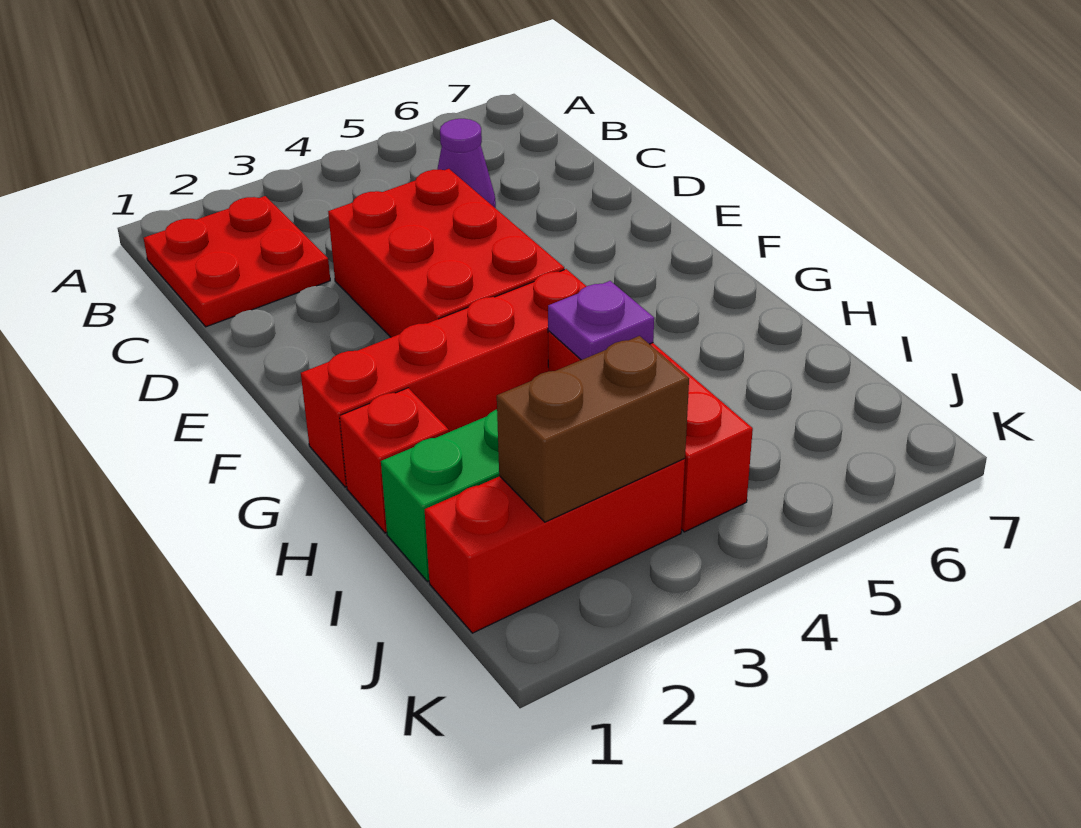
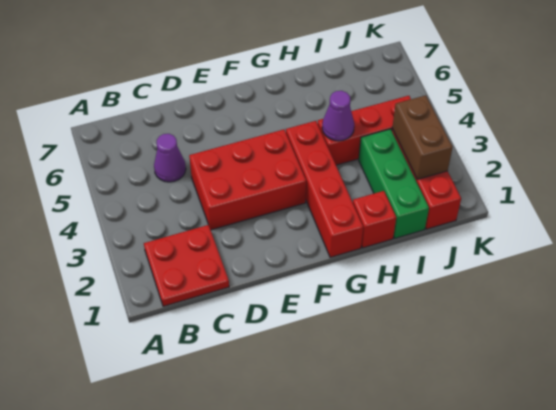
purple plate H4 level 2 -> purple cone H4 level 2

